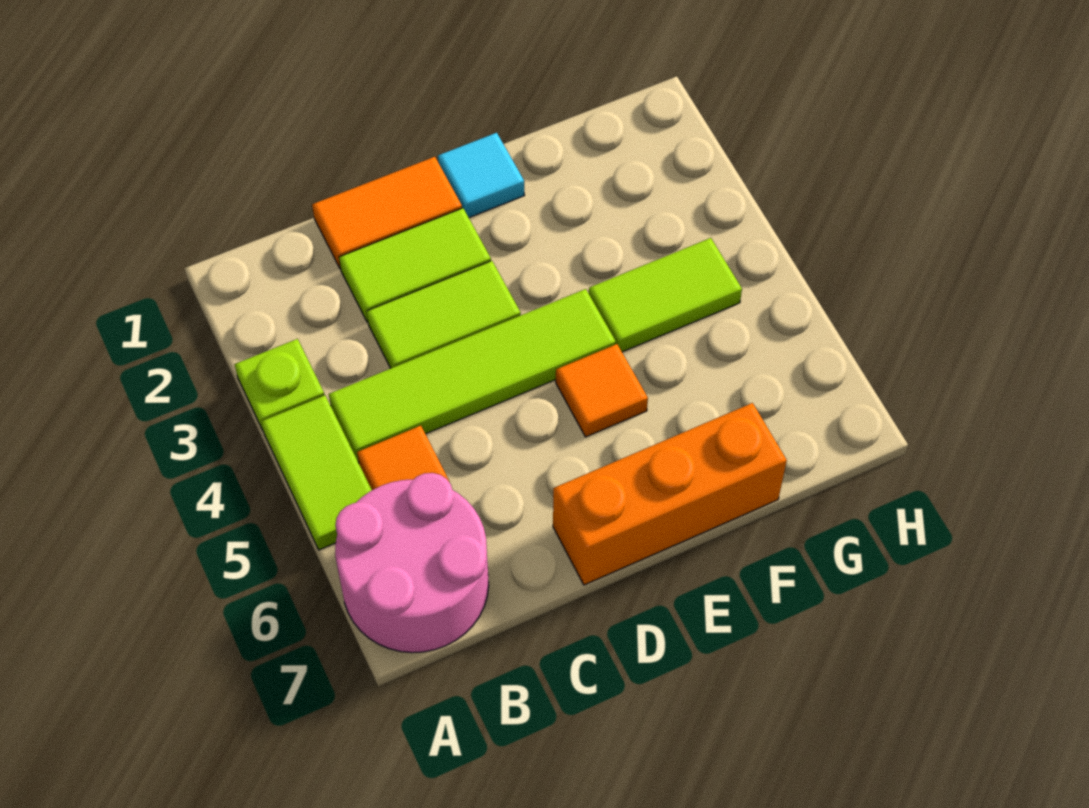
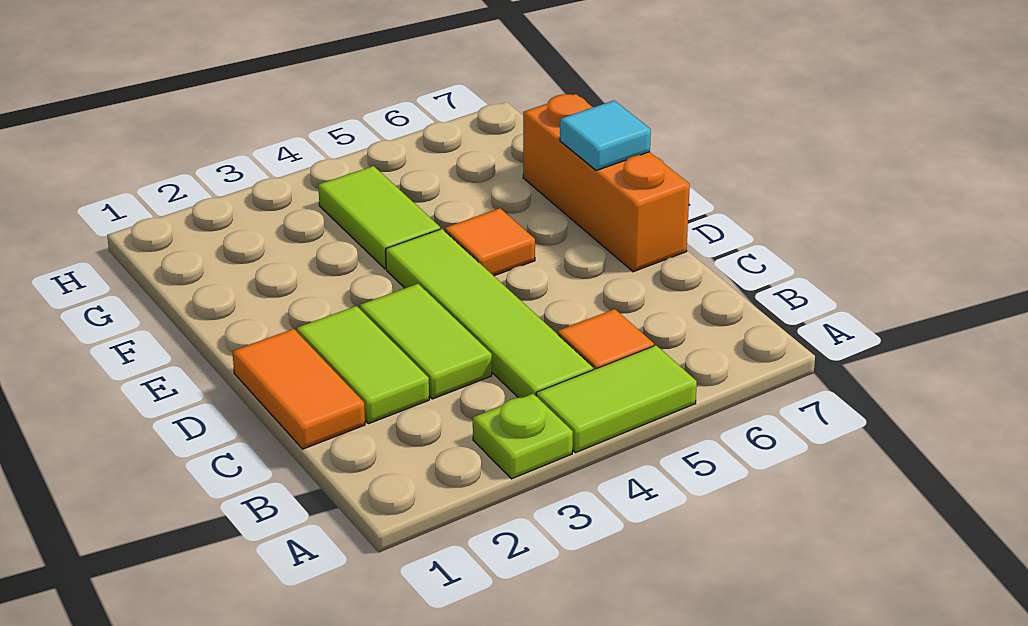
pink round brick A6:B7 level 1 -> none
cyan tile E1 level 1 -> cyan tile E7 level 2

